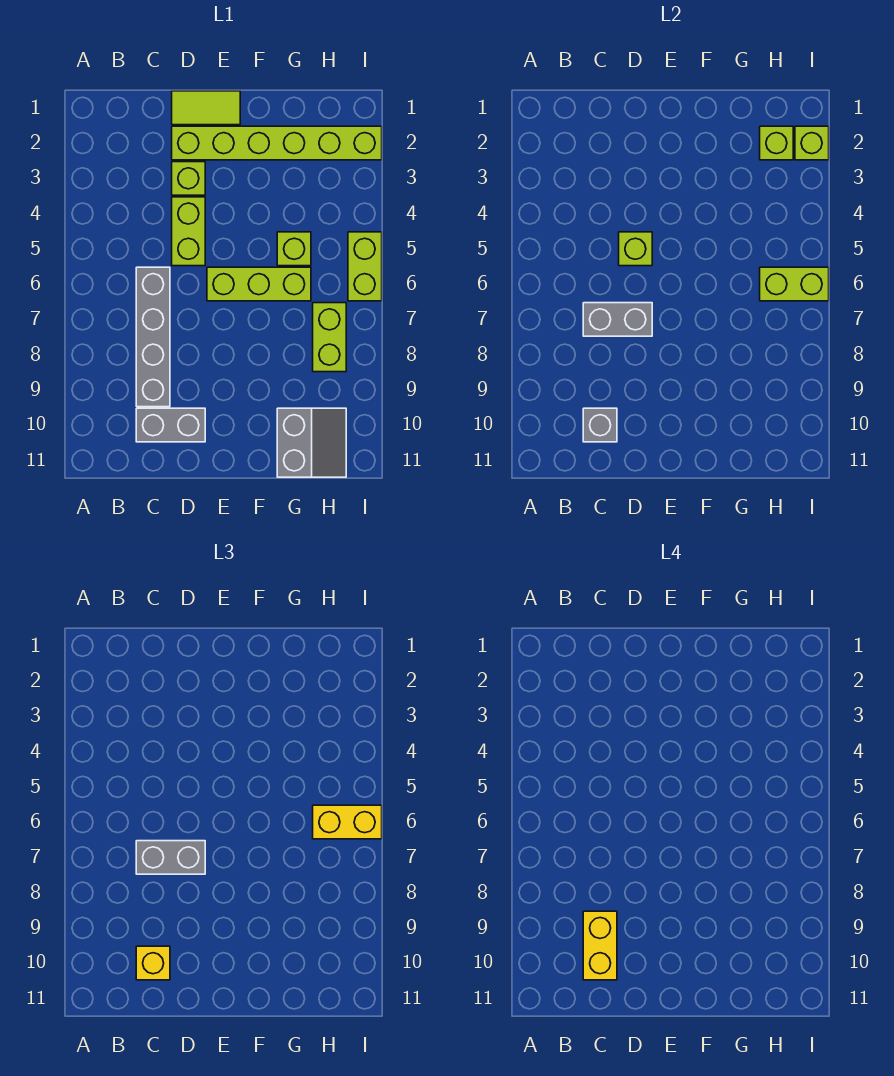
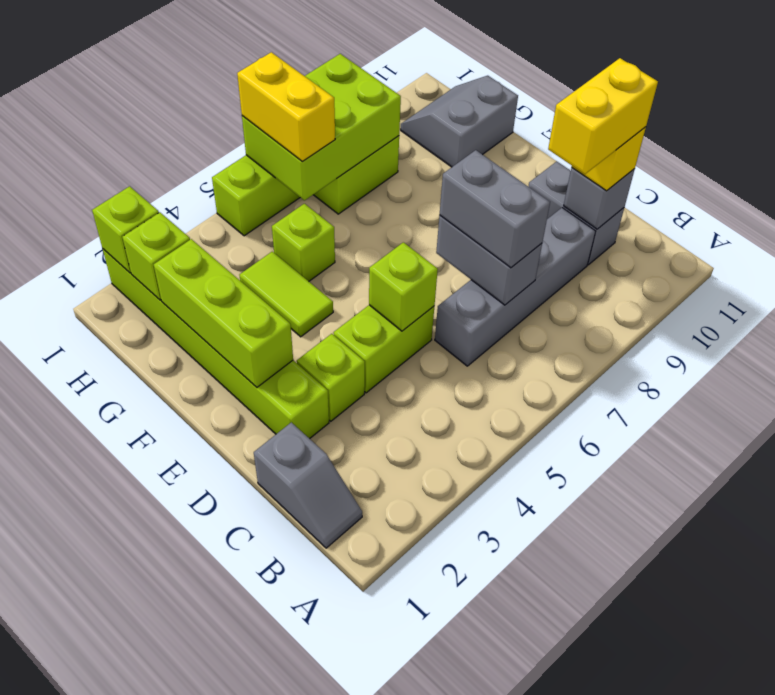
none -> grey slope B1:C1 level 1 top C
lime tile D1:E1 level 1 -> lime tile F4:G4 level 1
lime brick E6:G6 level 1 -> lime brick E2:G2 level 2
lime brick H6:I6 level 2 -> lime brick H6:I8 level 2

